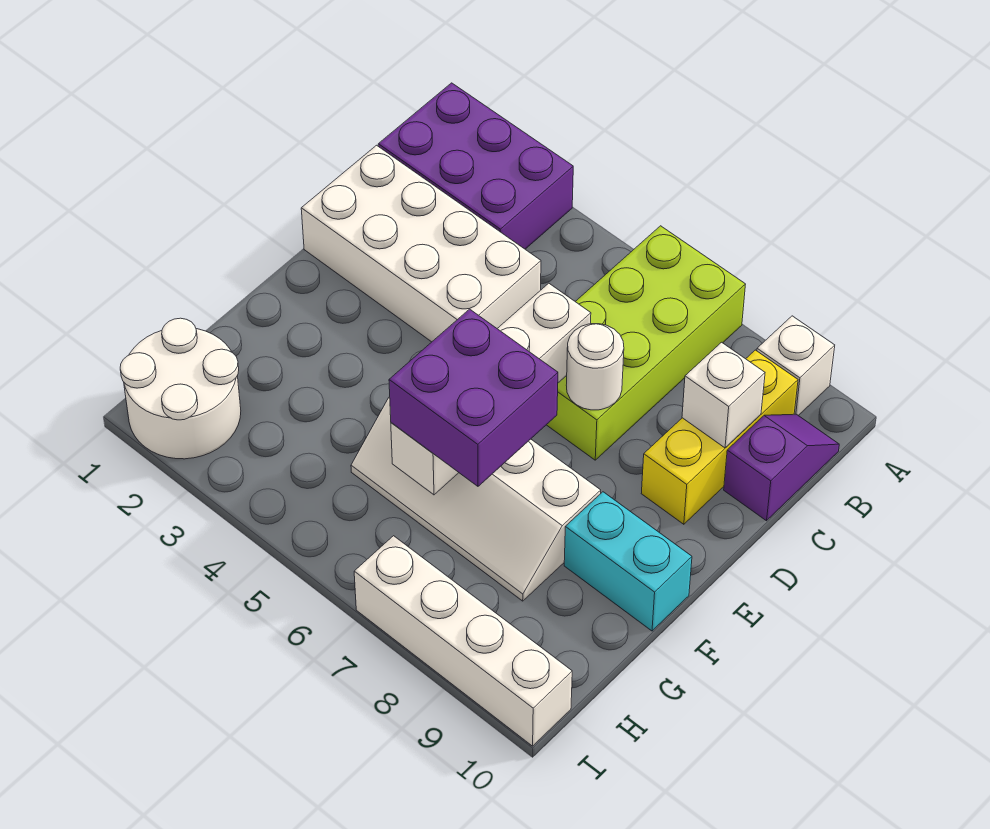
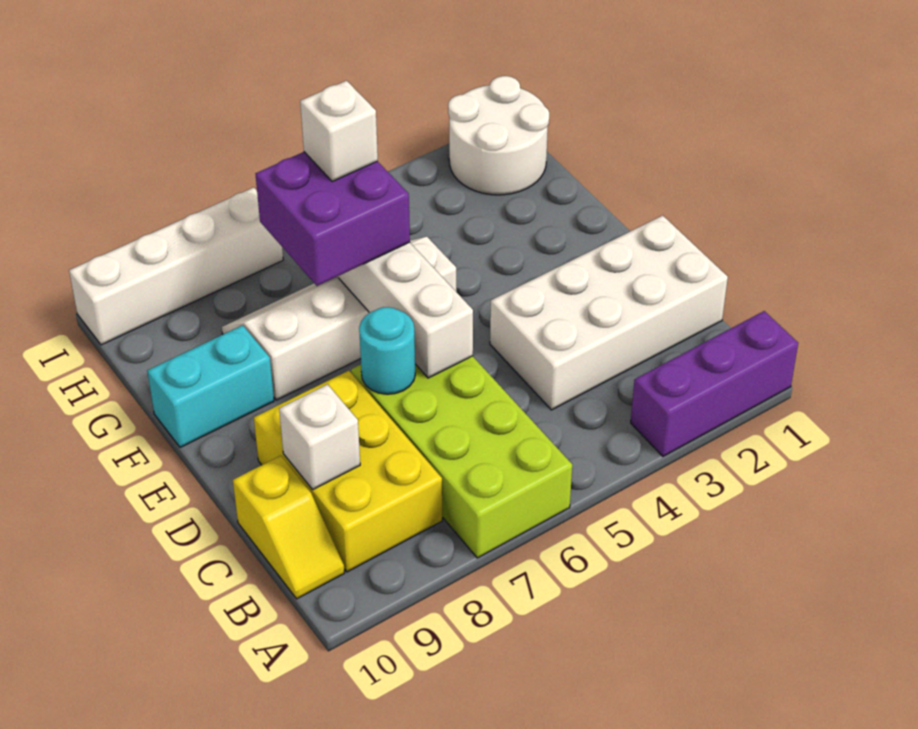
purple brick A1:B3 level 1 -> purple brick A1:A3 level 1
white brick A9 level 1 -> white brick G6 level 4
yellow brick B9:D9 level 1 -> yellow brick B8:D9 level 1
purple slope B10:C10 level 1 top C -> yellow slope B10:C10 level 1 top C
white round brick D7 level 2 -> cyan round brick D7 level 2

